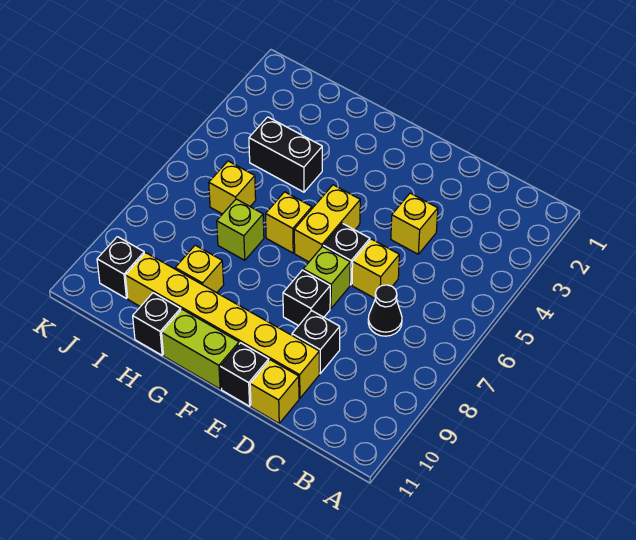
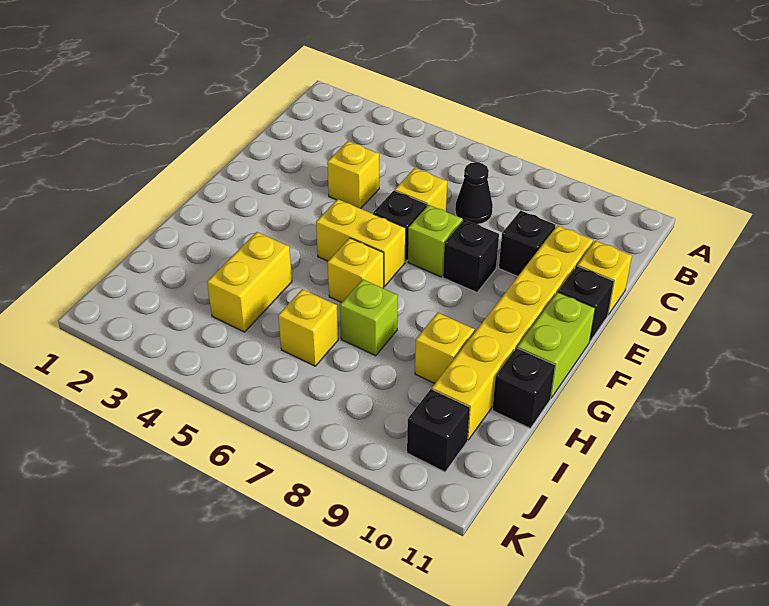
black brick H4:I4 level 1 -> yellow brick H4:I4 level 1

